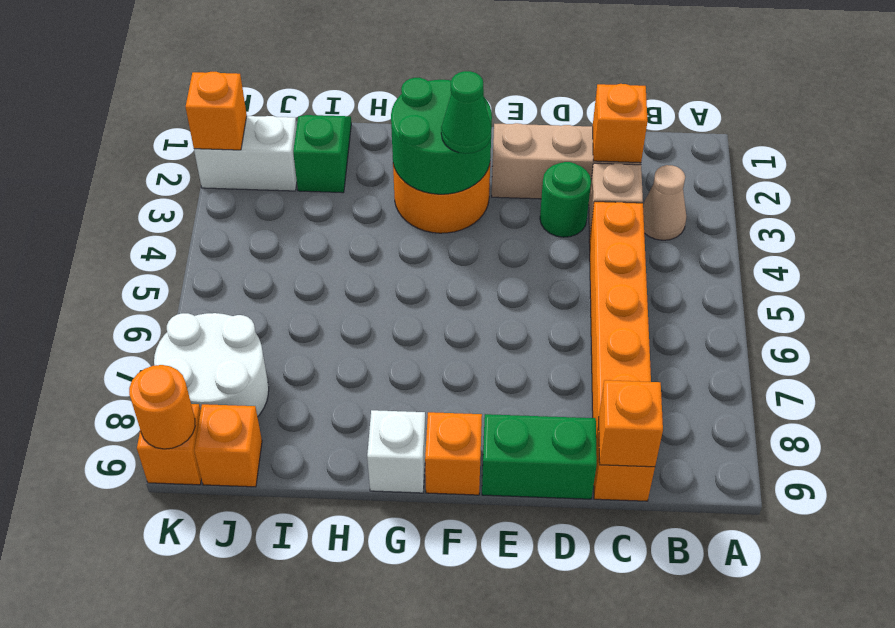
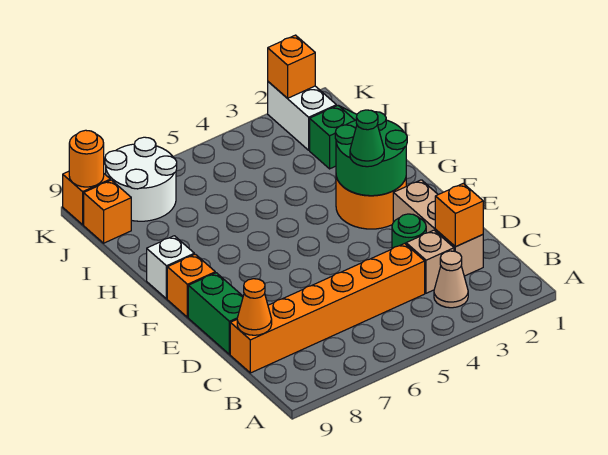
orange brick C9 level 2 -> orange cone C9 level 2

